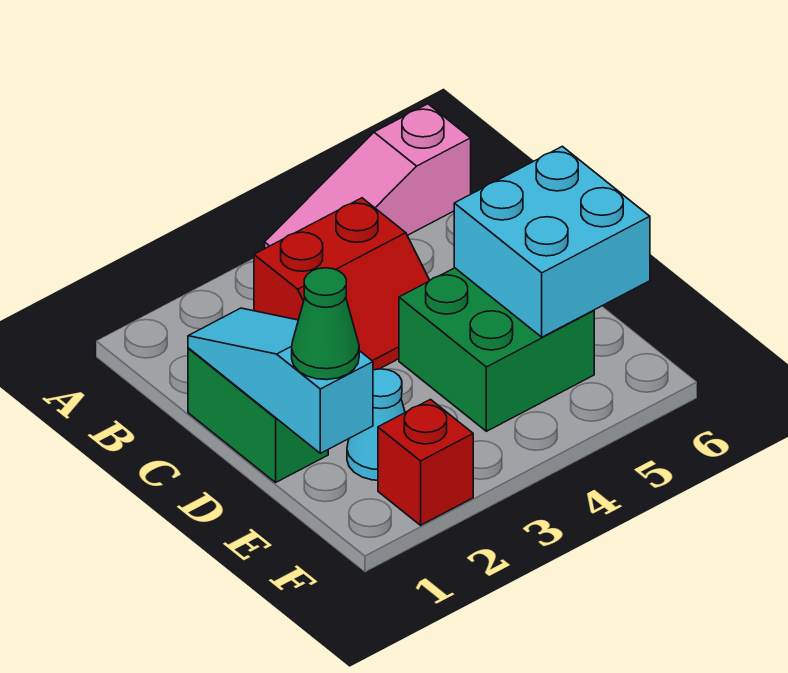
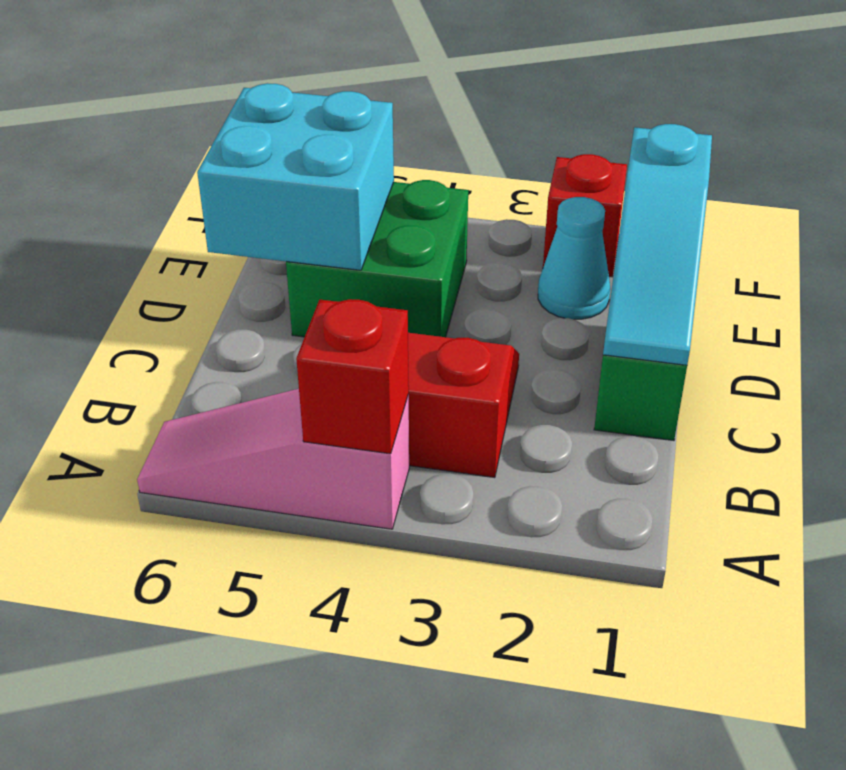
pink slope A4:A6 level 1 top 6 -> pink slope A4:A6 level 1 top 4
none -> red brick A4 level 2
green cone E1 level 3 -> none

